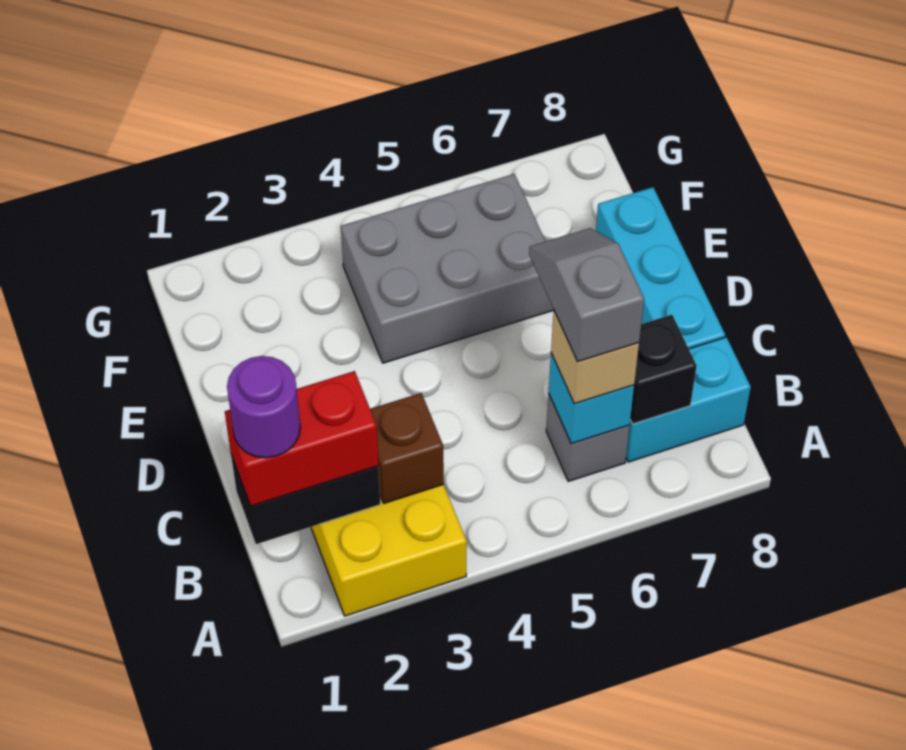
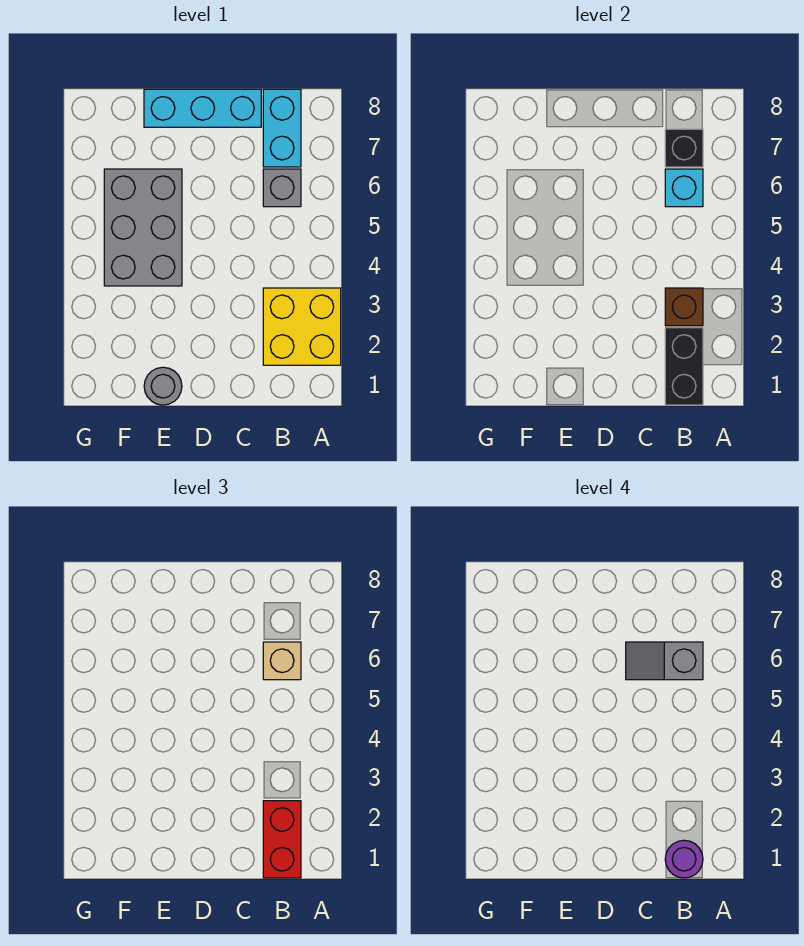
none -> grey round brick E1 level 1

